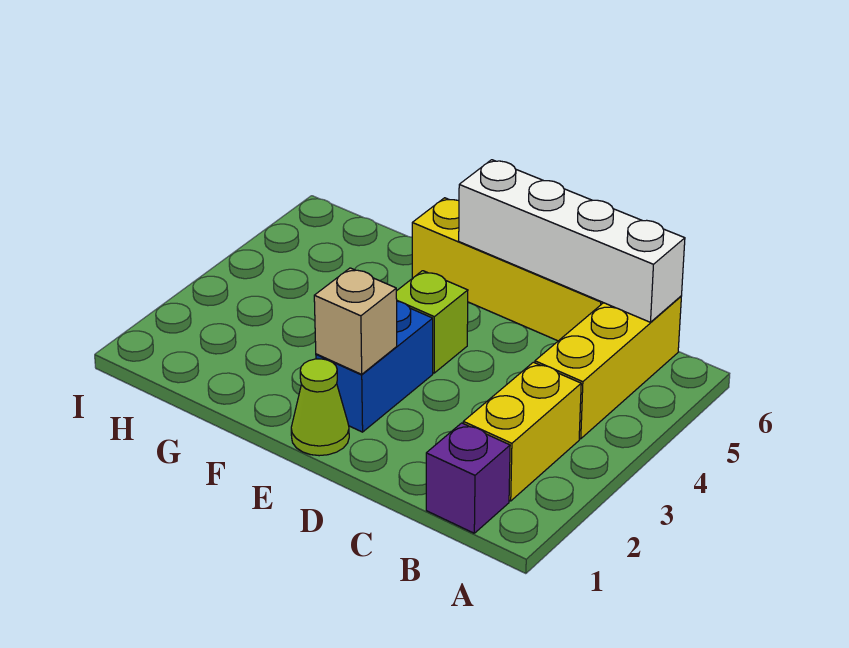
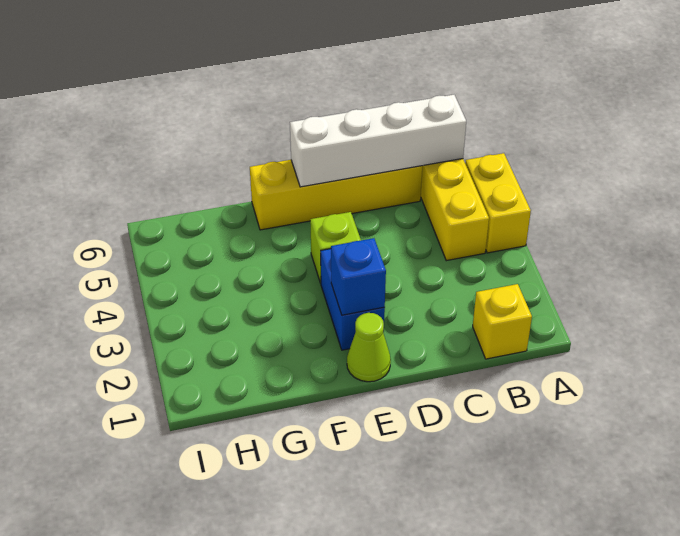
purple brick B1 level 1 -> yellow brick B1 level 1
yellow brick B2:B3 level 1 -> yellow brick A4:A5 level 1
tan brick E2 level 2 -> blue brick E2 level 2

